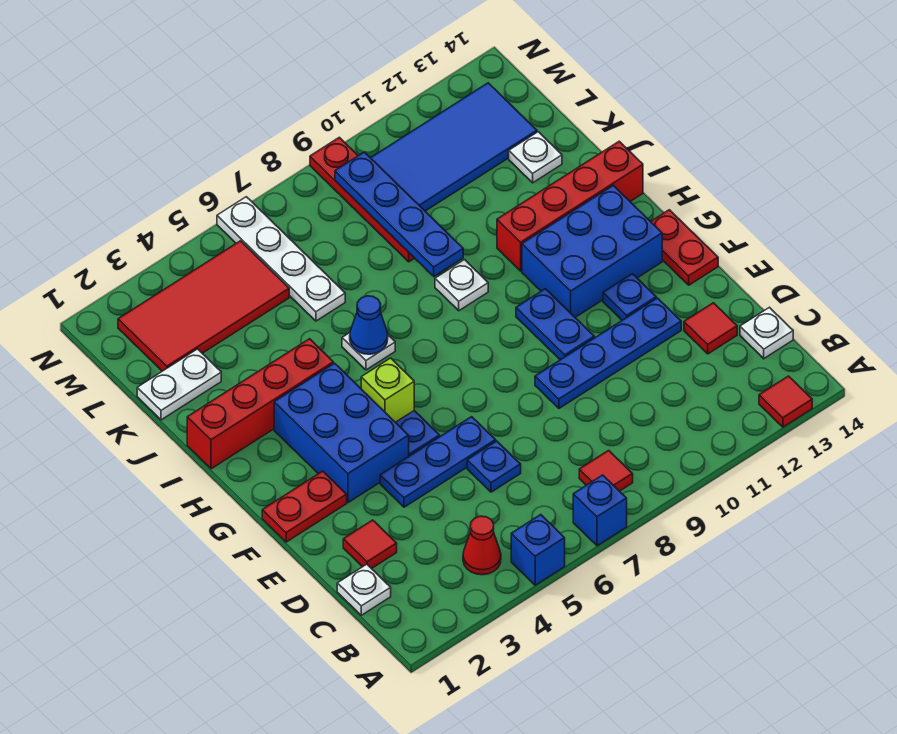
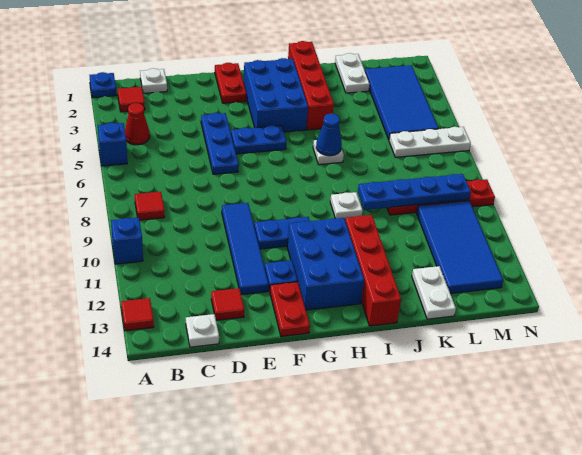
blue brick A7 level 1 -> blue brick A10 level 1
red tile D2 level 1 -> red tile B2 level 1
blue plate D6 level 1 -> blue plate A1 level 1
blue plate E9:E12 level 1 -> blue tile E9:E12 level 1
blue brick F3:H4 level 1 -> blue brick G2:H4 level 1
red plate F14:G14 level 1 -> red plate F13:F14 level 1
lime brick G5 level 2 -> none
white plate K6:N6 level 1 -> white plate L6:N6 level 1
white plate K13 level 1 -> white plate K13:K14 level 1
red tile L2:M5 level 1 -> blue tile L2:M5 level 1

